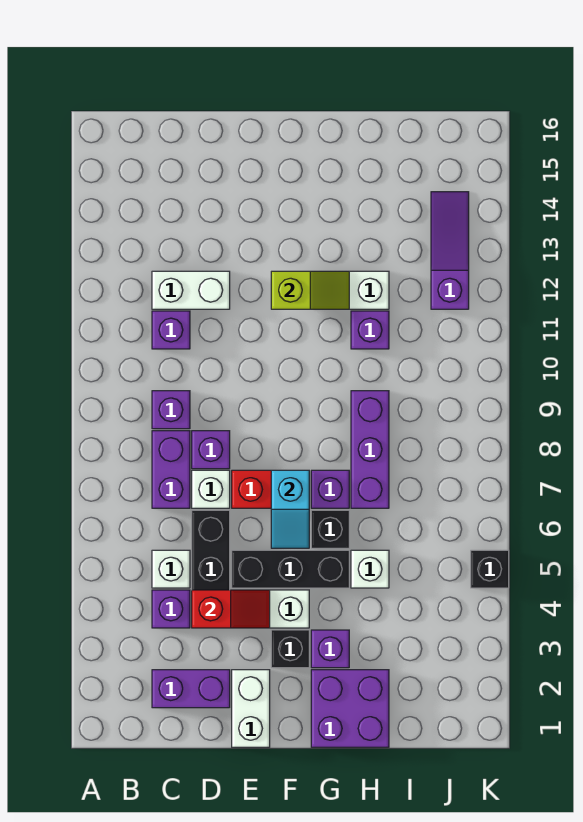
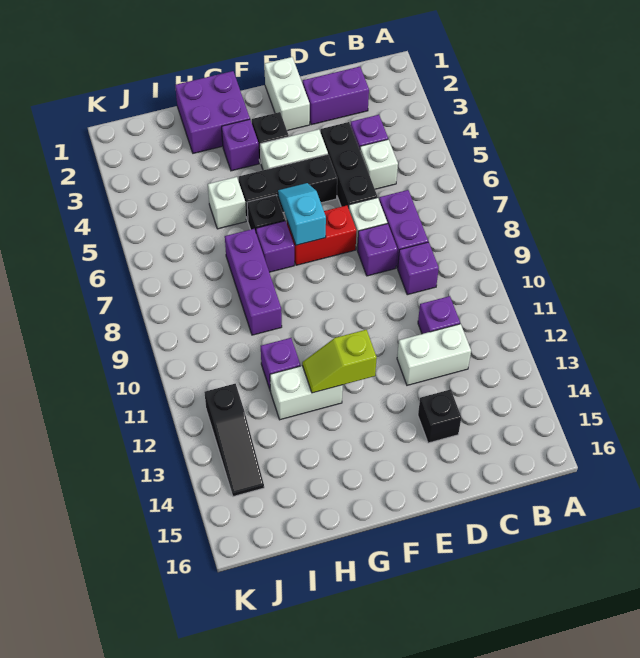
red slope D4:E4 level 2 top D -> none
purple slope J12:J14 level 1 top 12 -> black slope J12:J14 level 1 top 12
black brick K5 level 1 -> black brick D14 level 1

